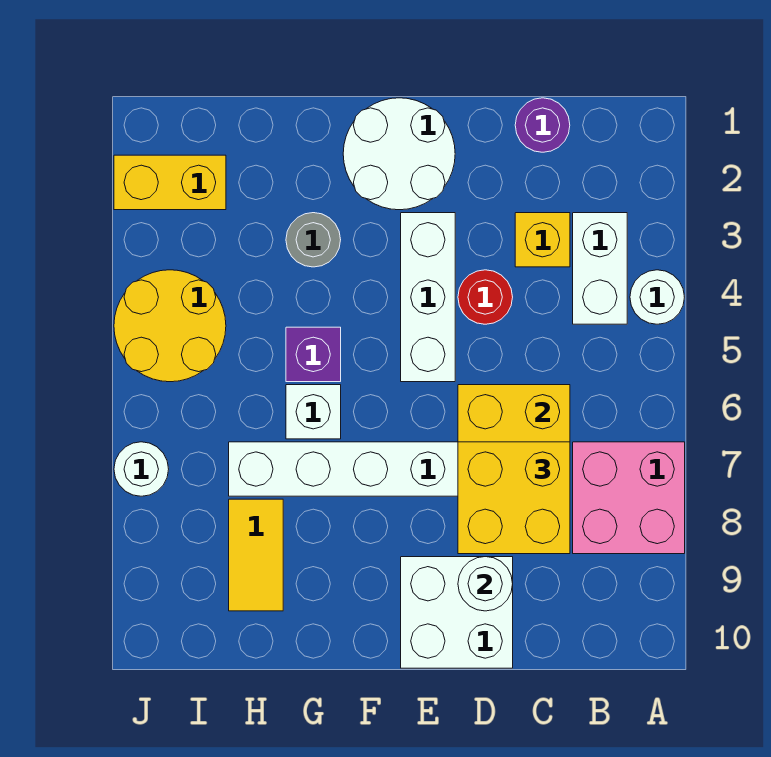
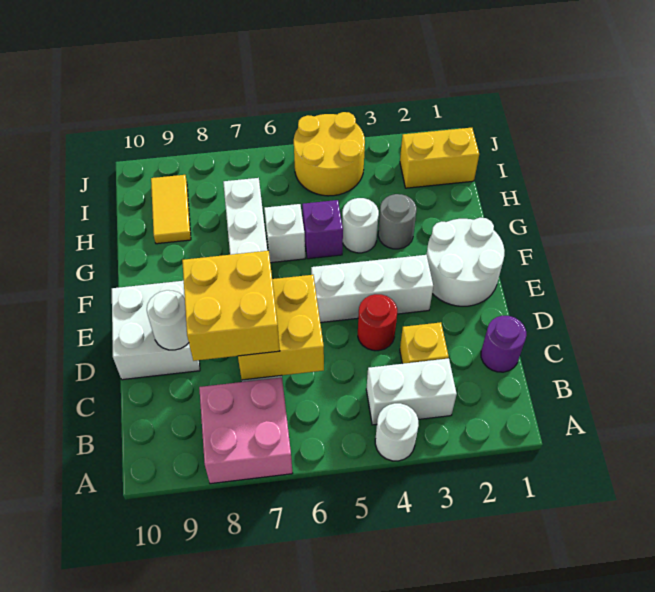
yellow tile H8:H9 level 1 -> yellow tile H9:I9 level 1
yellow brick I2:J2 level 1 -> yellow brick I1:I2 level 1
white round brick J7 level 1 -> white round brick G4 level 1

